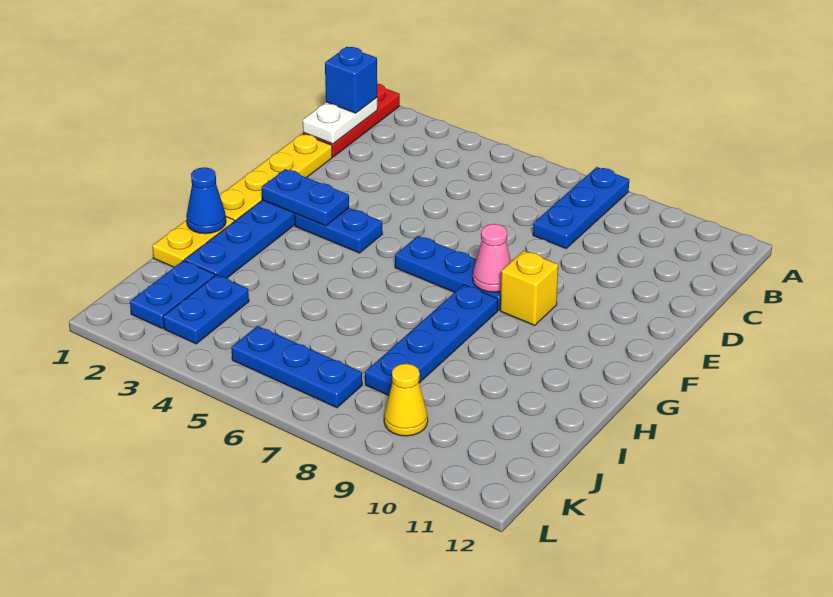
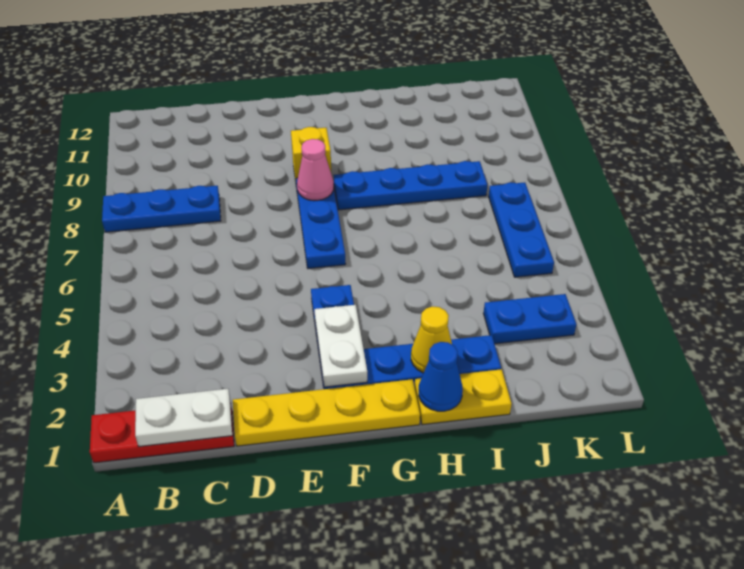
blue brick B1 level 3 -> none
blue plate F2:F3 level 2 -> white plate F2:F3 level 2
blue plate J2:K2 level 1 -> none
yellow cone K9 level 1 -> yellow cone H2 level 2

